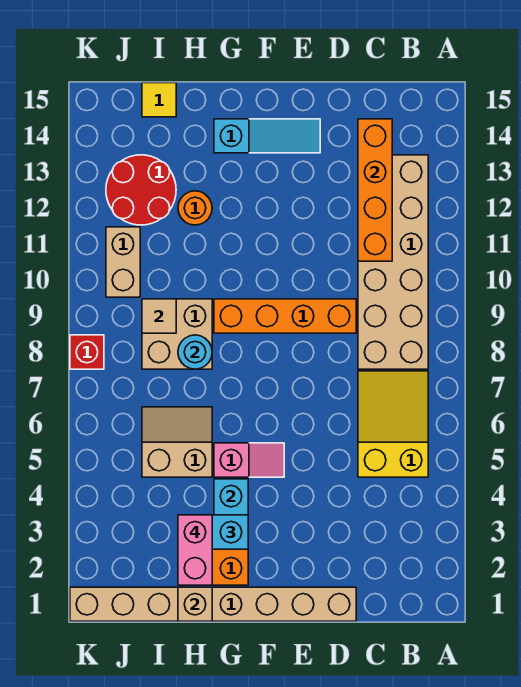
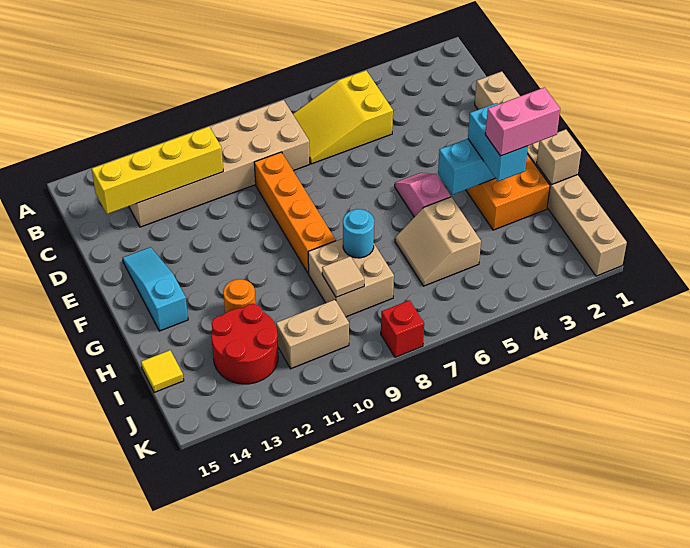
orange brick C11:C14 level 2 -> yellow brick C11:C14 level 2

